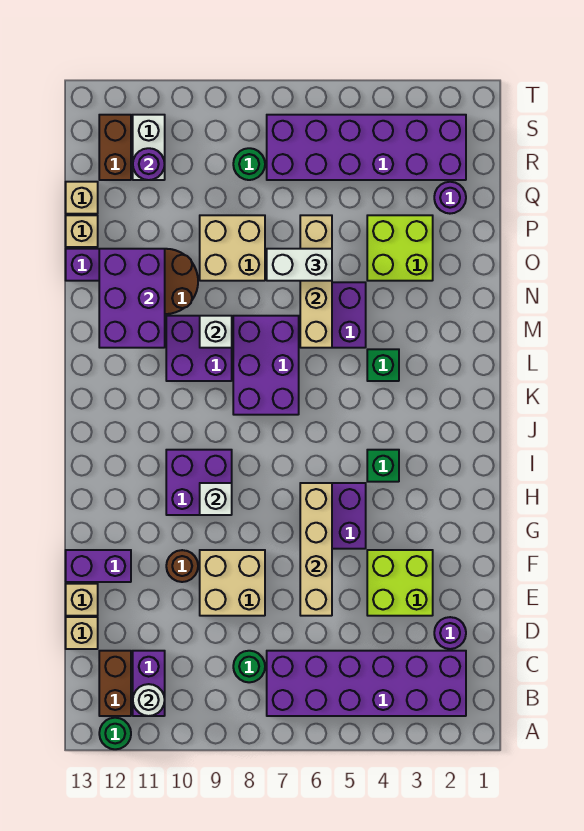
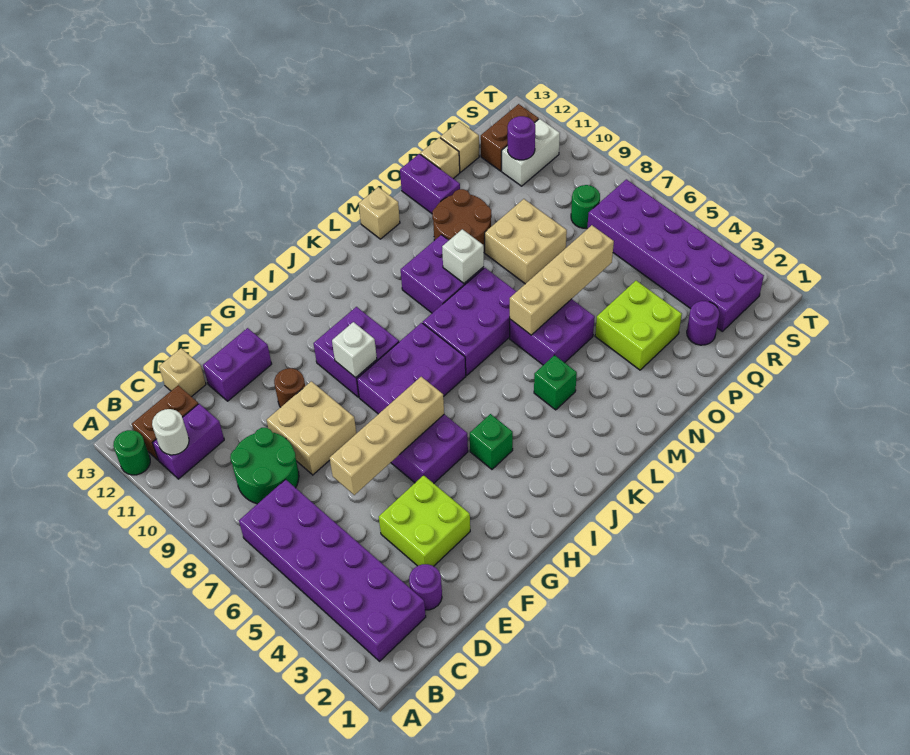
green round brick C8 level 1 -> green round brick C8:D9 level 1
tan brick E13 level 1 -> tan brick M13 level 1
purple brick F12:F13 level 1 -> purple brick E12:F12 level 1
purple brick M11:O12 level 2 -> purple brick H7:J8 level 1
white brick O6:O7 level 3 -> none

